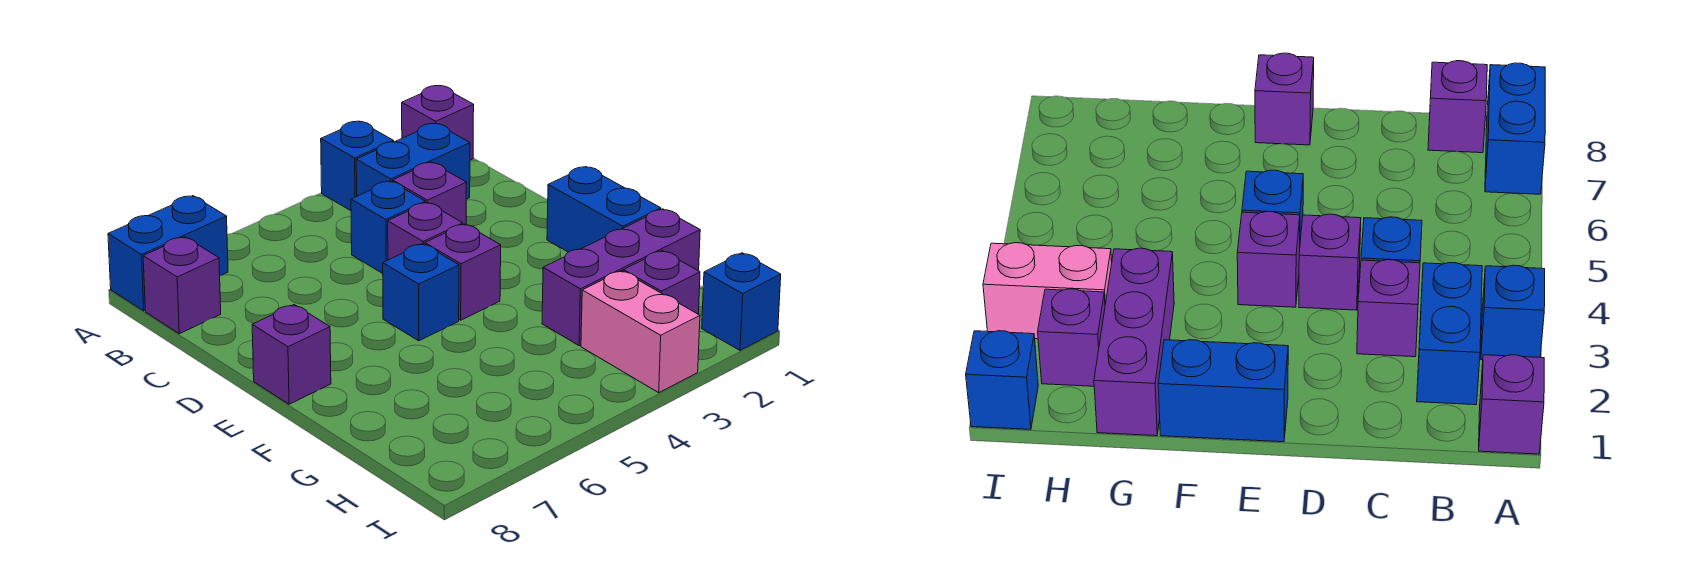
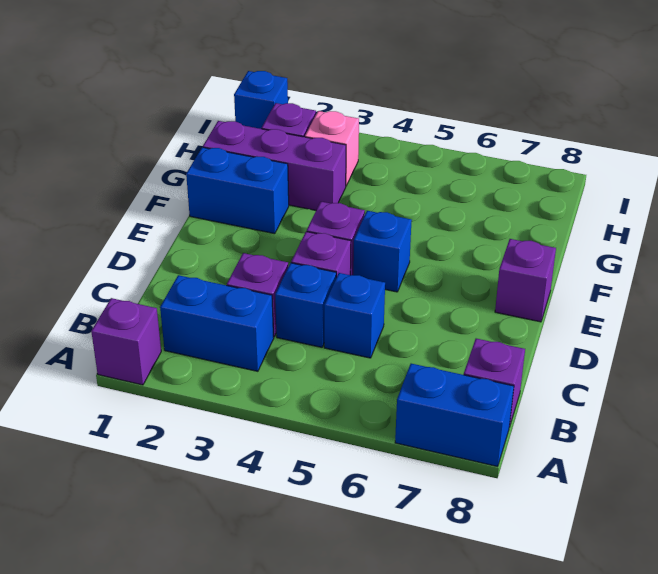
blue brick A3 level 1 -> blue brick C5 level 1
blue brick E1:F1 level 1 -> blue brick F1:F2 level 1
pink brick H3:I3 level 1 -> pink brick H3 level 1

